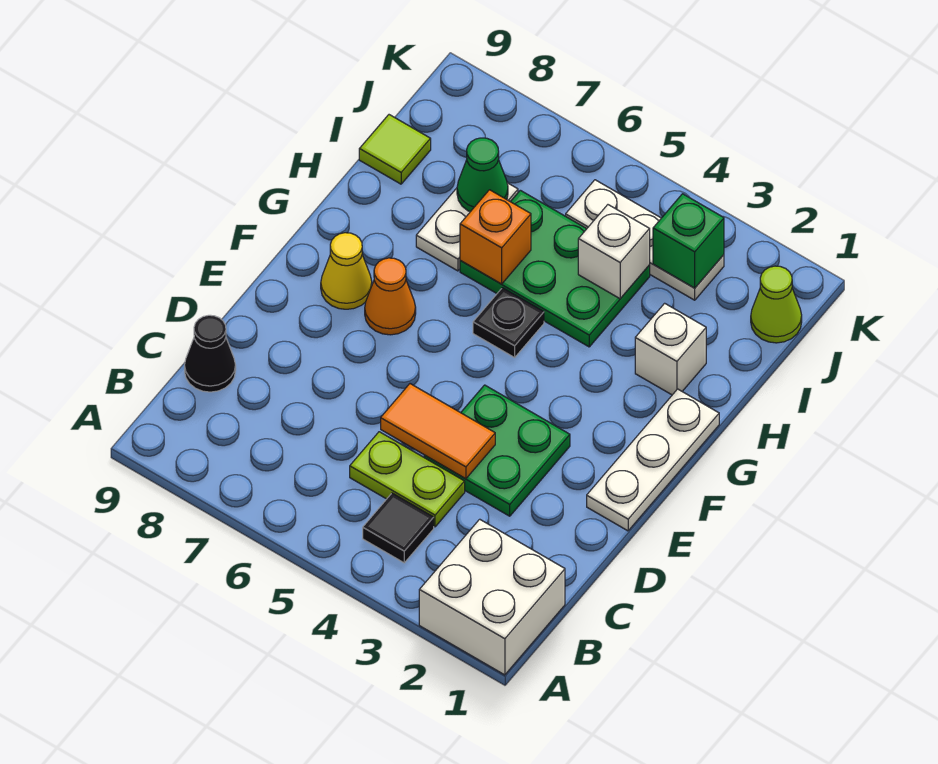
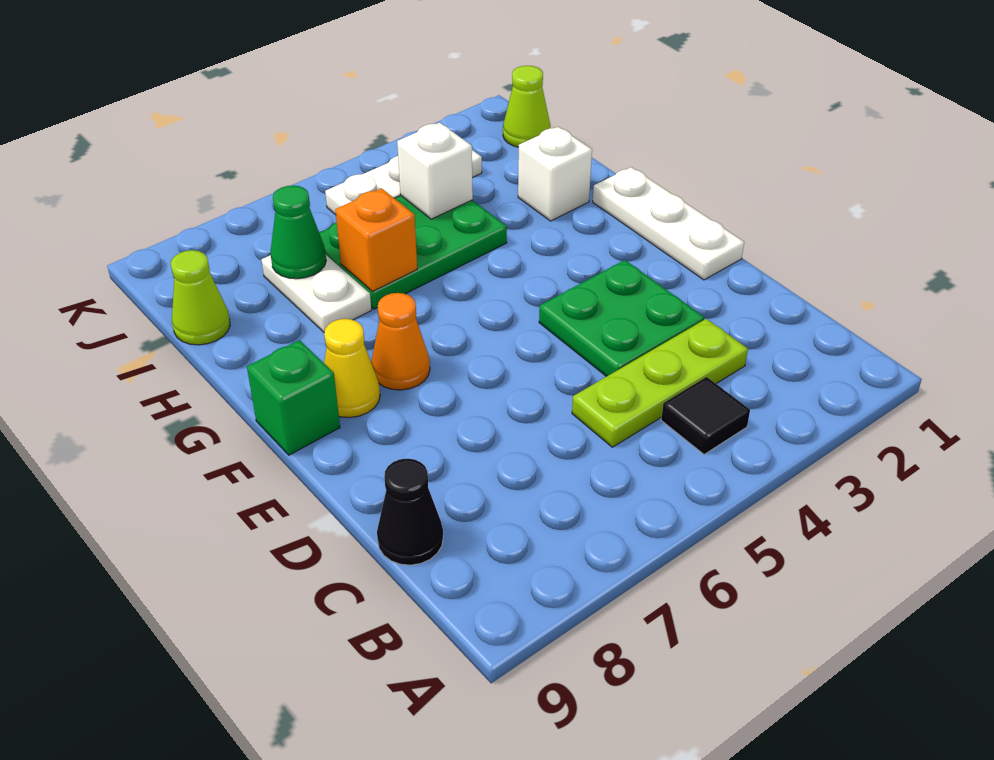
white brick A1:B2 level 1 -> none
lime plate C4:C5 level 1 -> lime plate C3:C5 level 1
orange tile D4:D5 level 2 -> none
black plate G5 level 1 -> none
lime tile I9 level 1 -> lime cone I9 level 1
green brick J3 level 2 -> green brick F9 level 1

